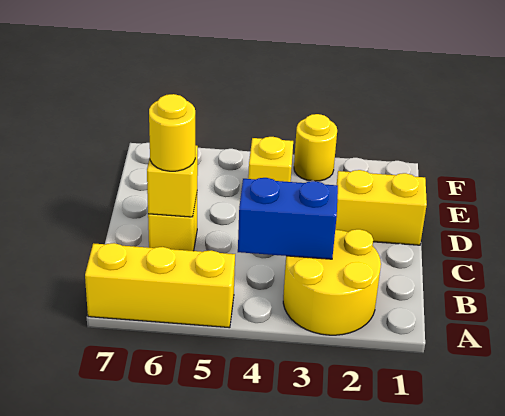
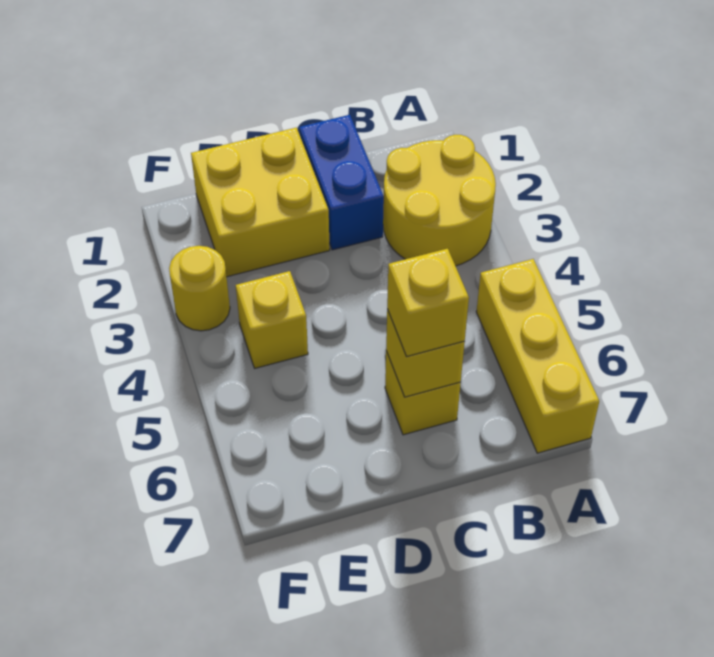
blue brick B3:B4 level 2 -> blue brick C1:C2 level 1
yellow round brick C6 level 3 -> yellow brick C6 level 3
yellow brick D1:D2 level 1 -> yellow brick D1:E2 level 1

